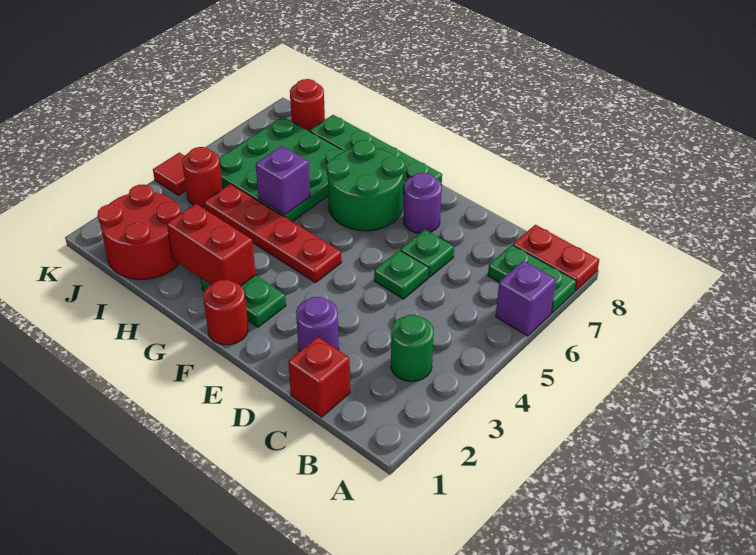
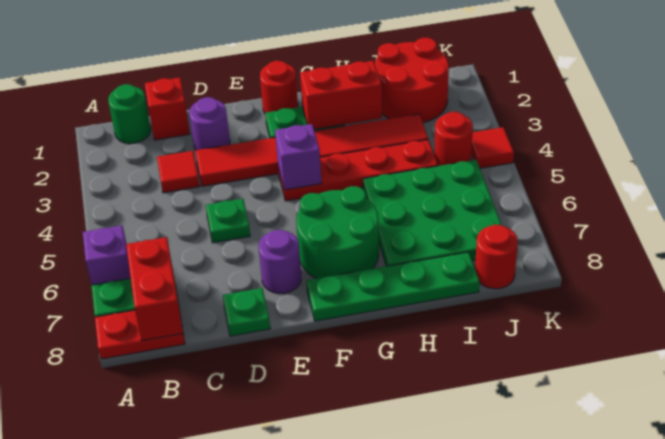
green round brick B3 level 1 -> green round brick B1 level 1
none -> red brick B7:B8 level 2
none -> red tile C3 level 1
none -> red tile D3:I3 level 1
green plate D6 level 1 -> green plate D8 level 1
purple brick H5 level 2 -> purple brick F4 level 2

